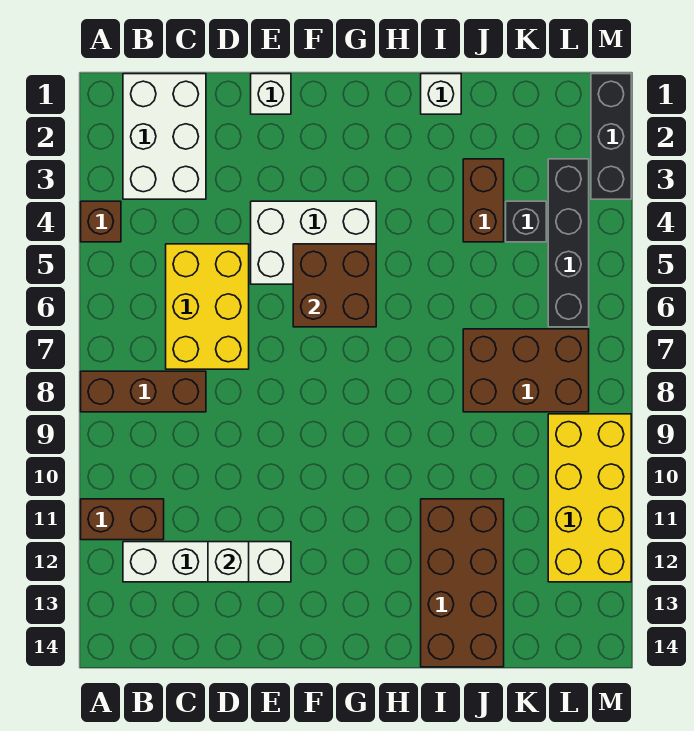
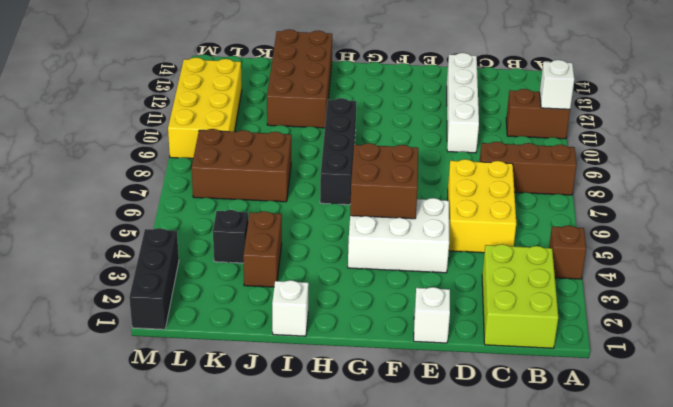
white brick B1:C3 level 1 -> lime brick B1:C3 level 1
white brick B12:E12 level 1 -> white brick D10:D13 level 1
white brick D12 level 2 -> white brick A11 level 2
black brick L3:L6 level 1 -> black brick H7:H10 level 1

